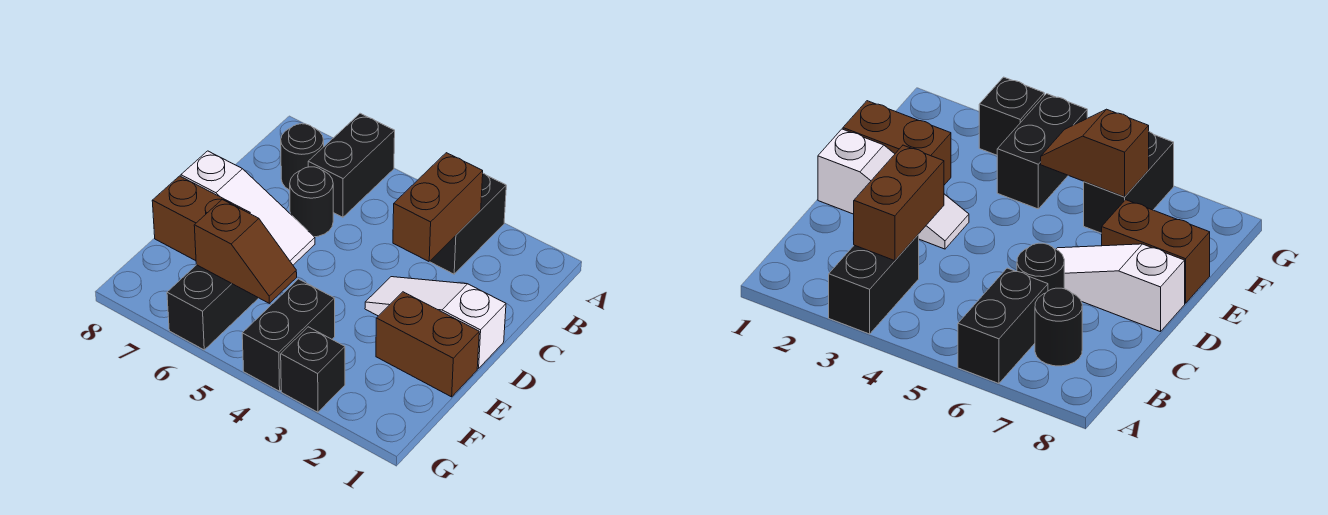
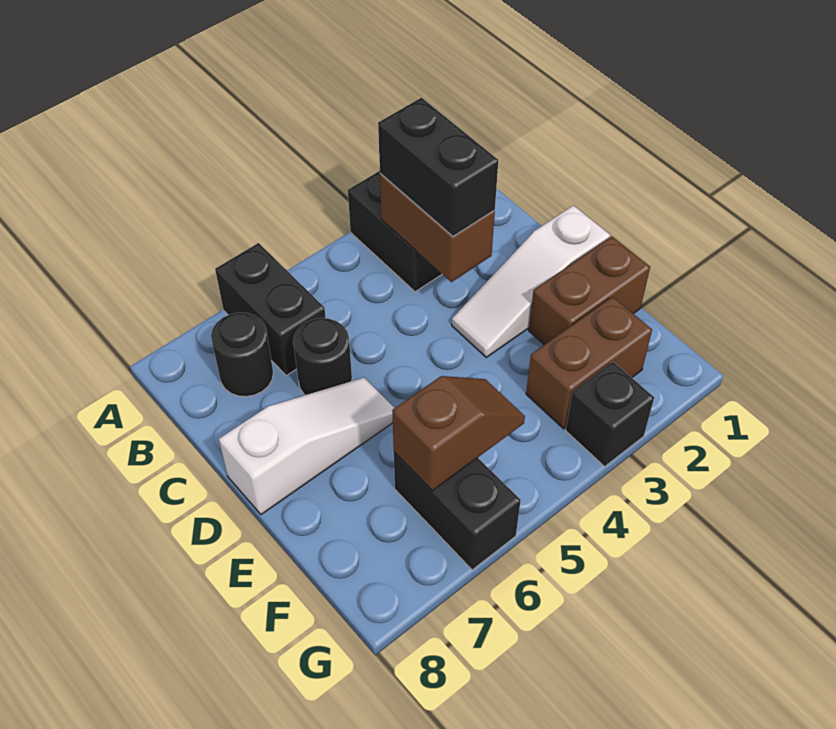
brown brick E7:E8 level 1 -> brown brick F2:F3 level 1
black brick F4:G4 level 1 -> black brick B3:C3 level 3

